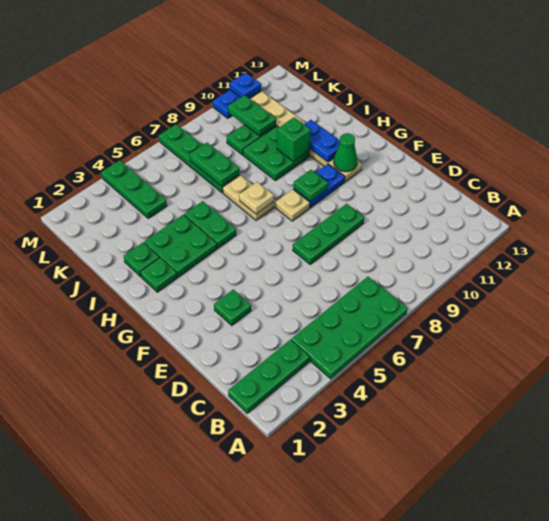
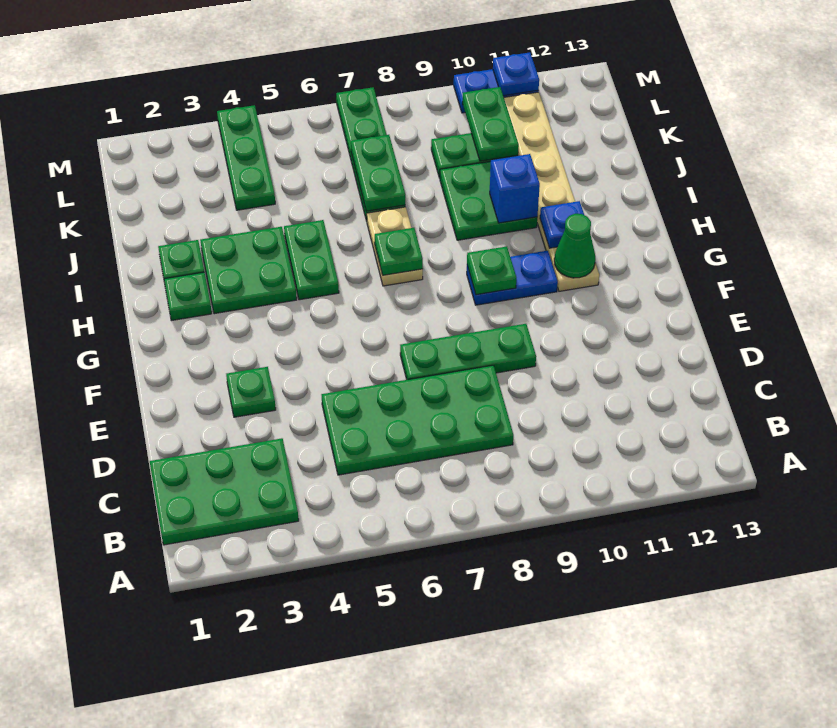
green plate A4:B7 level 1 -> green plate C5:D8 level 1
green plate B1:B3 level 1 -> green plate B1:C3 level 1
tan plate G8 level 1 -> none
tan plate H7 level 2 -> green plate H7 level 2
blue plate H11:I11 level 2 -> blue plate H11 level 2
green brick I10 level 2 -> blue brick I10 level 2

